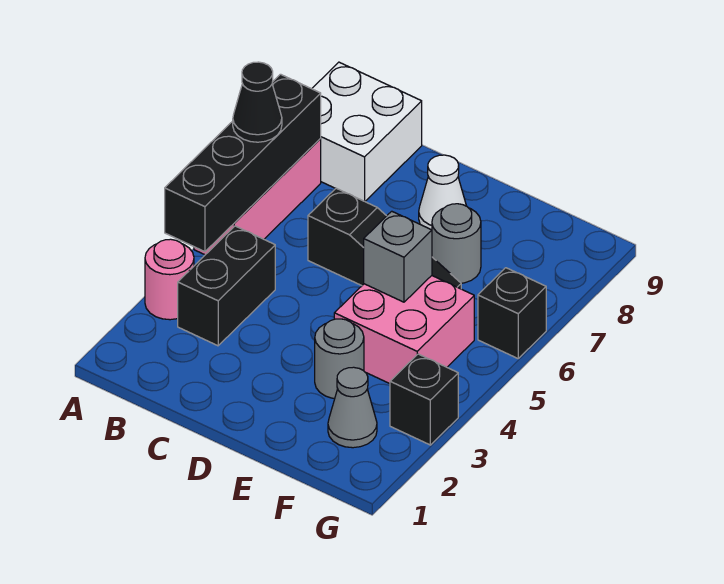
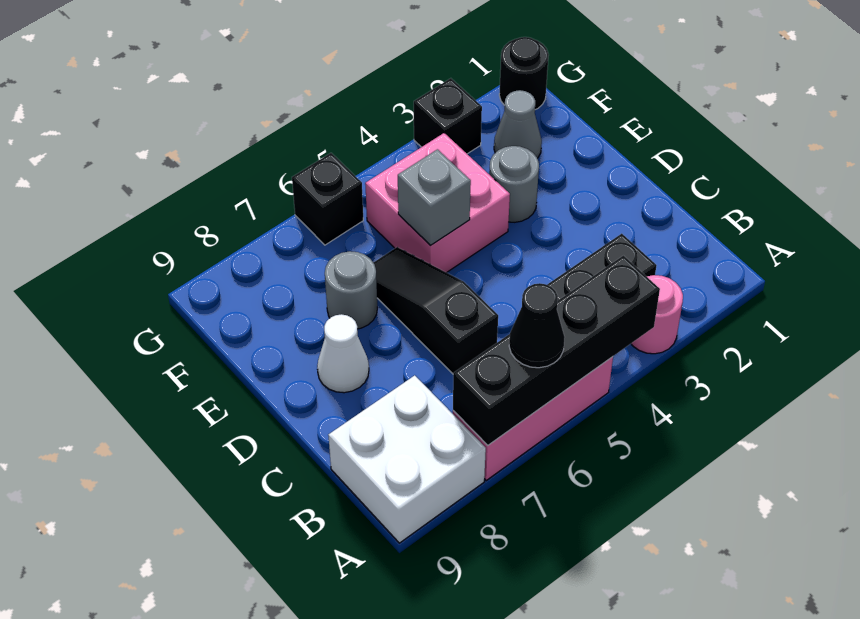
none -> black round brick G1 level 1

